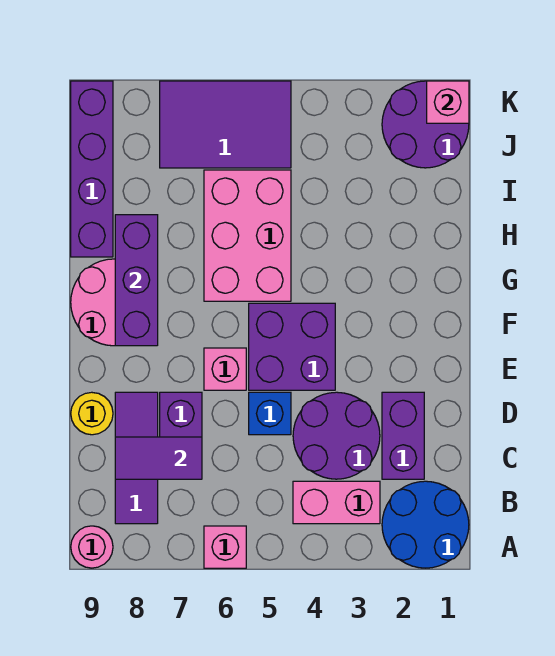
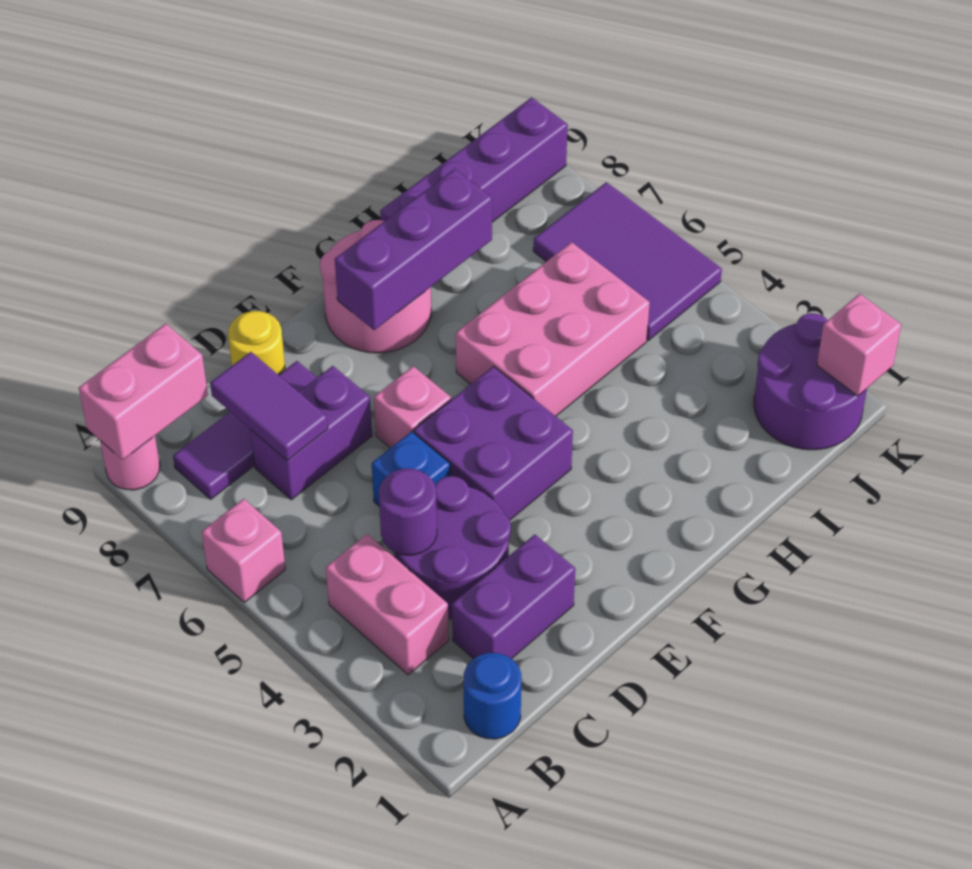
blue round brick A1:B2 level 1 -> blue round brick B1 level 1
none -> pink brick A9:B9 level 2
none -> purple round brick C4 level 2

